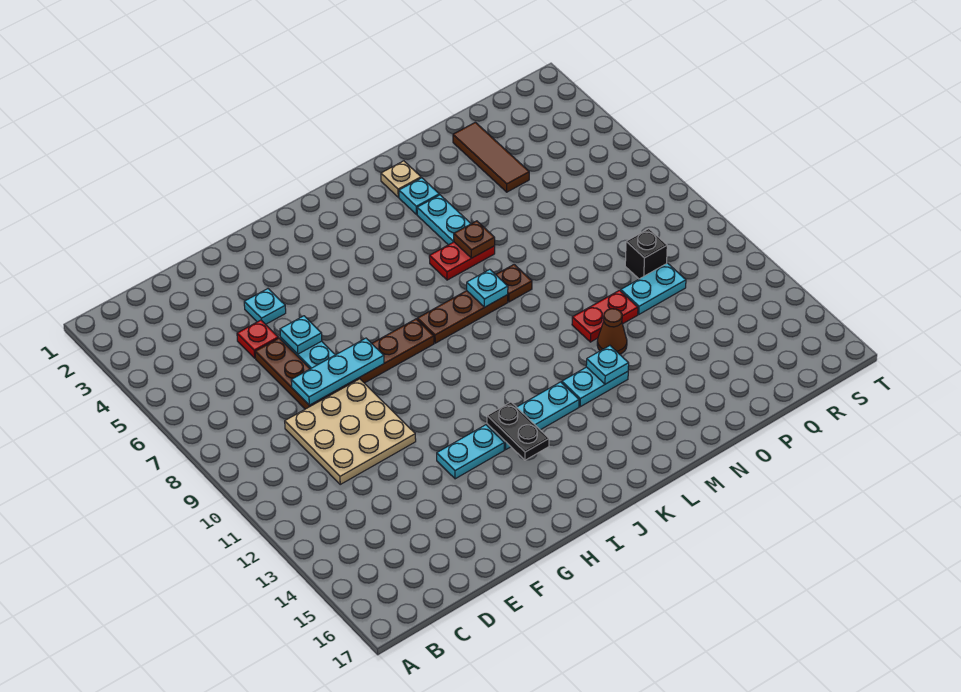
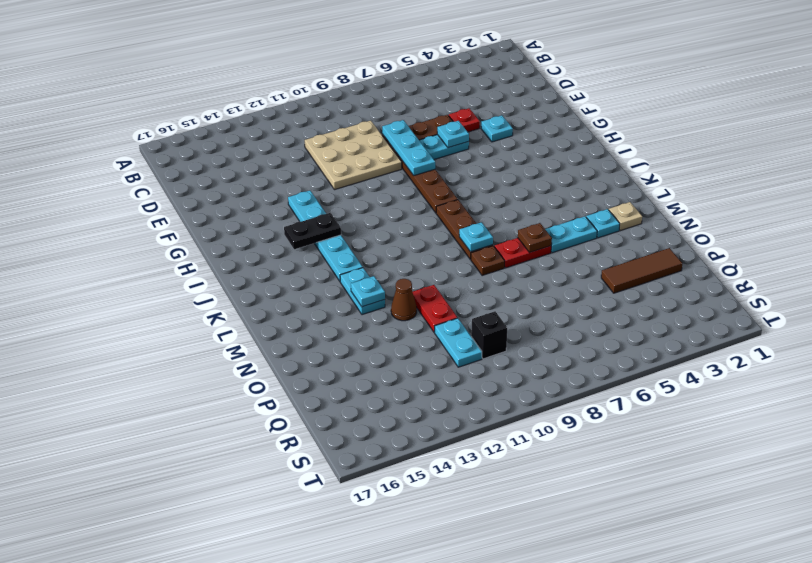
red plate L6:M6 level 1 -> red plate M6:M7 level 1

